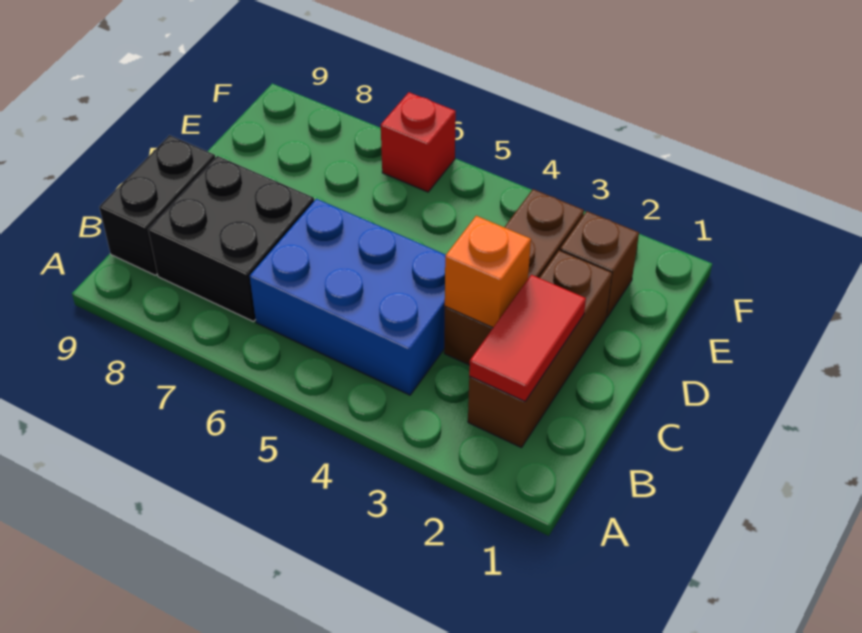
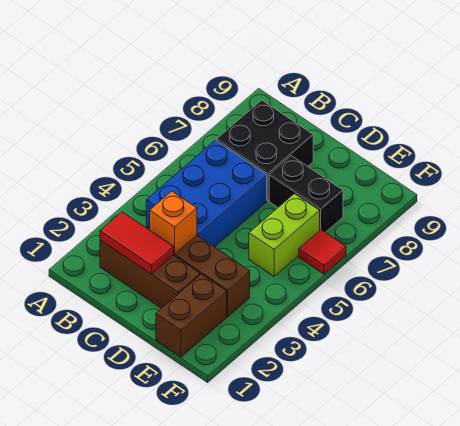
black brick B9:C9 level 1 -> black brick D7:E7 level 1
brown brick E2 level 1 -> brown brick E1:E2 level 1
none -> lime brick E5:E6 level 1
red brick F6 level 1 -> red tile F6 level 1

